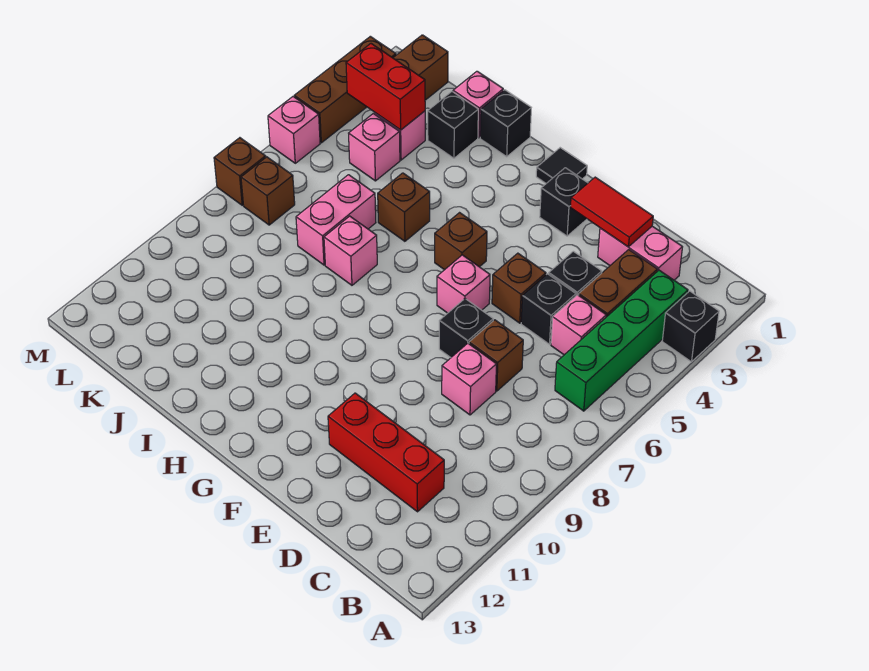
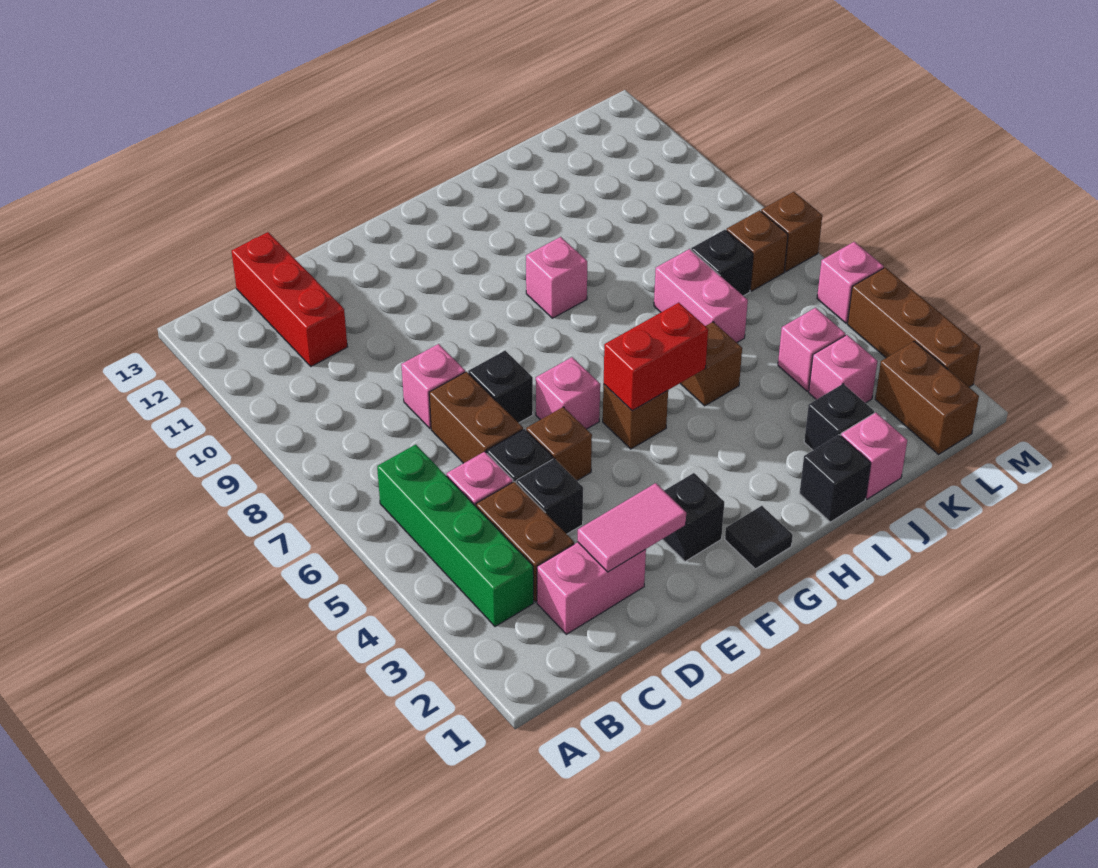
black brick A3 level 1 -> black brick K7 level 1
red brick C11:E11 level 1 -> red brick C11:C13 level 1
red tile D2:E2 level 2 -> pink tile D2:E2 level 2
brown brick D7 level 1 -> brown brick D6:D7 level 1
pink brick I7 level 1 -> pink brick H9 level 1
red brick K3:L3 level 2 -> red brick G5:H5 level 2

